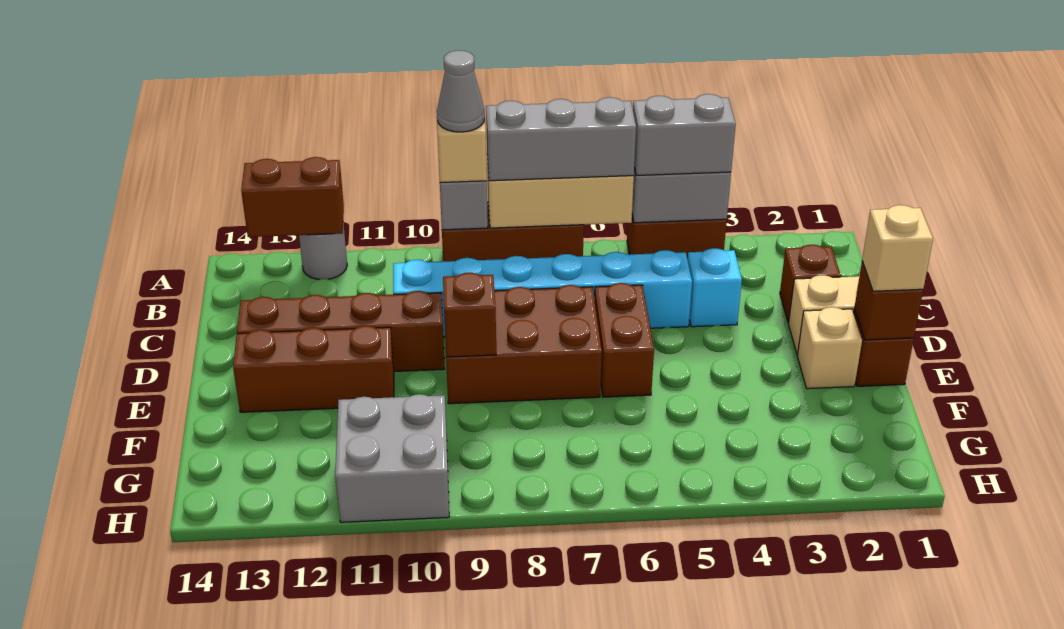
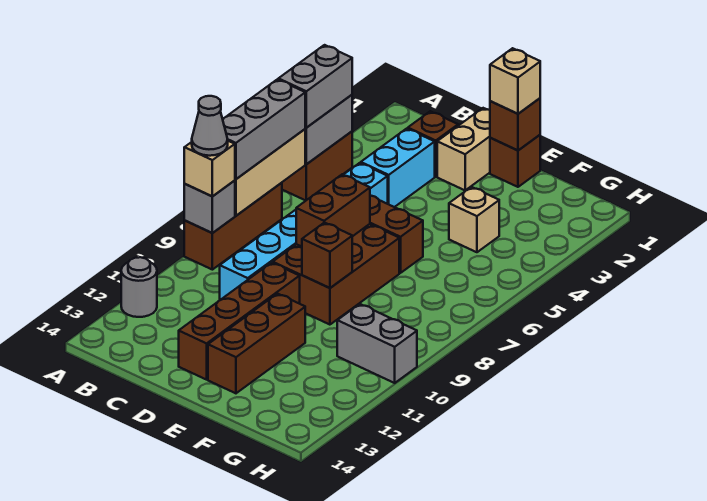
brown brick A12:A13 level 2 -> brown brick D7:D8 level 2
cyan brick C4 level 1 -> cyan brick C3:C4 level 1
tan brick E2 level 1 -> tan brick F4 level 1
grey brick G10:H11 level 1 -> grey brick G10:H10 level 1

